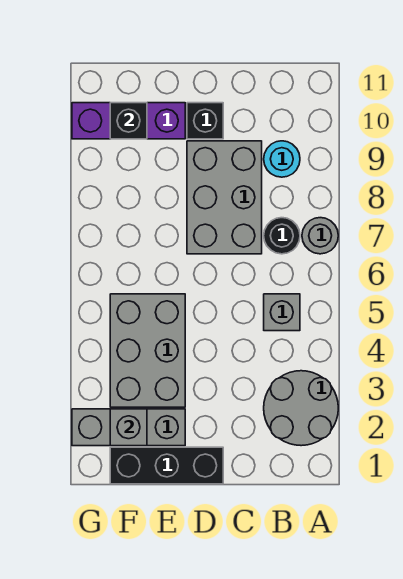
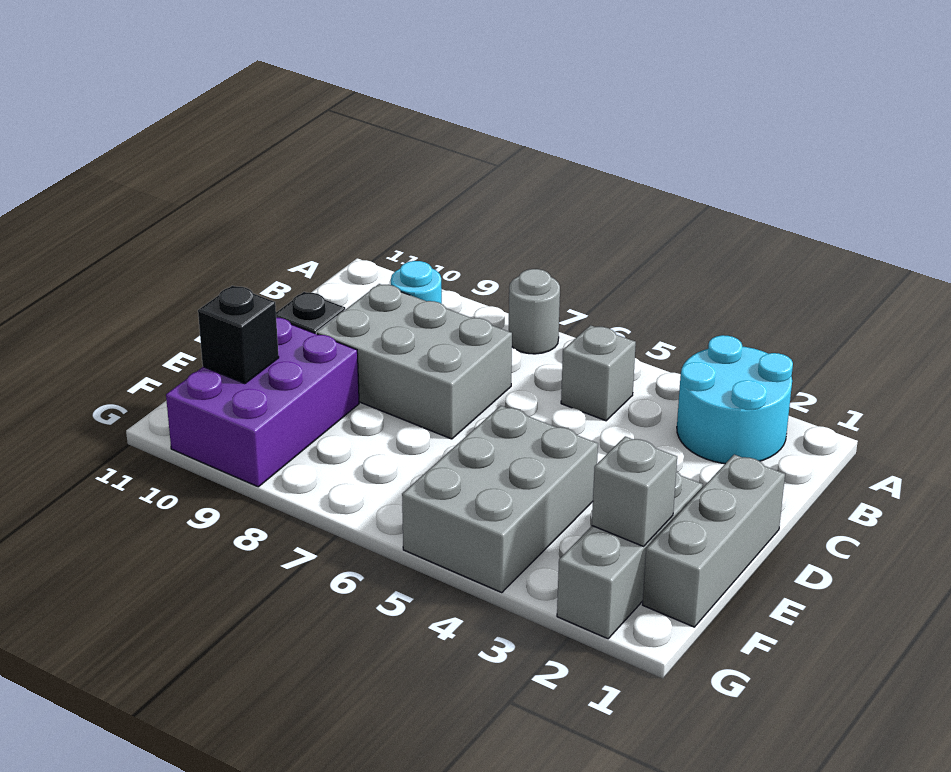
grey round brick A2:B3 level 1 -> cyan round brick A2:B3 level 1
black round brick B7 level 1 -> none
black brick D1:F1 level 1 -> grey brick D1:F1 level 1
grey brick E3:F5 level 1 -> grey brick E4:G5 level 1
purple brick E10:G10 level 1 -> purple brick E9:G10 level 1

